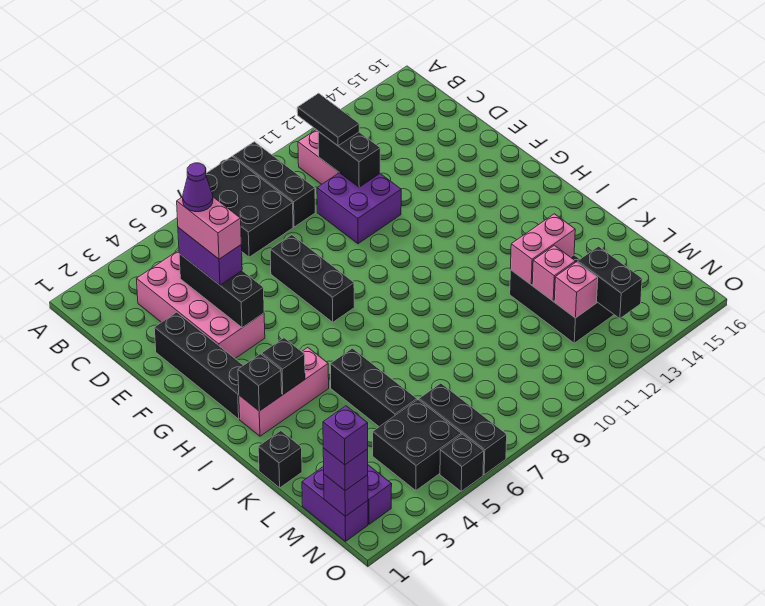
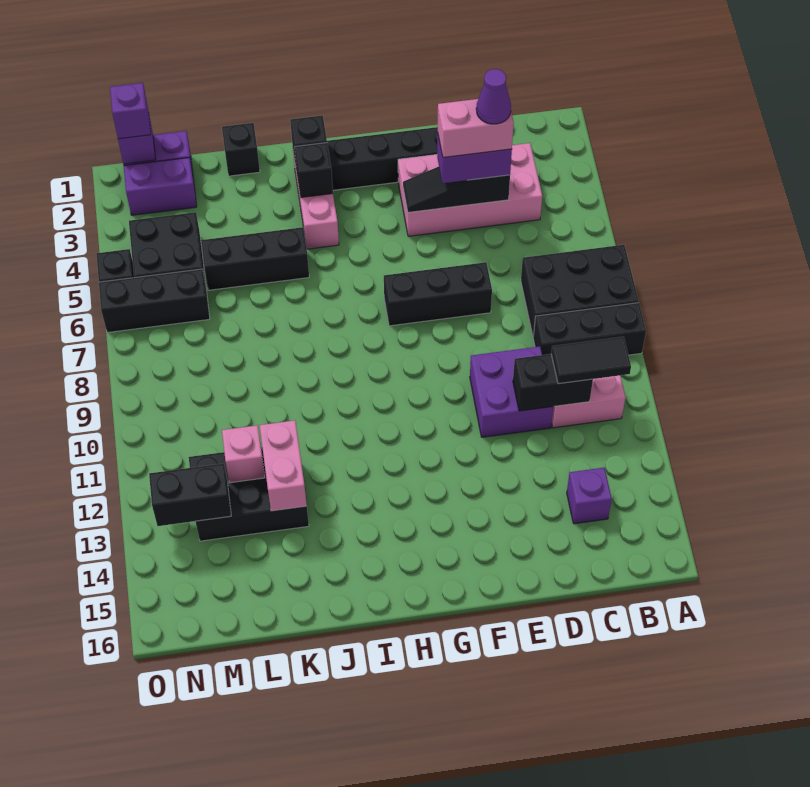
black brick D4:F4 level 2 -> black slope D4:F4 level 2 top D
pink brick M12 level 2 -> none
purple brick N1 level 4 -> purple brick C14 level 1

